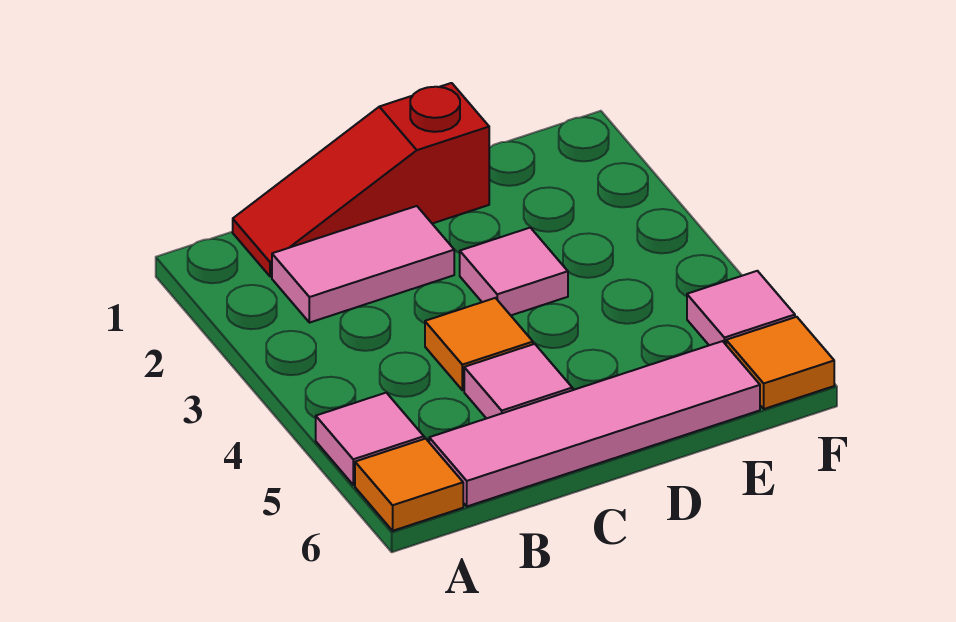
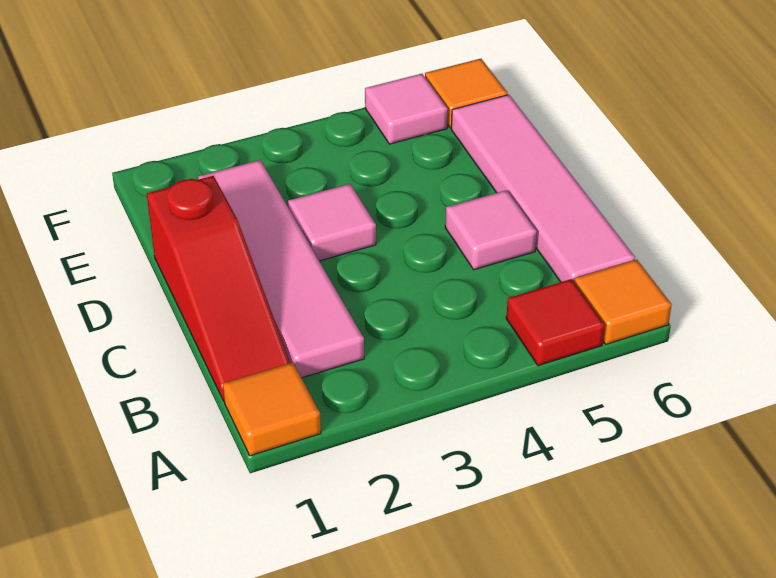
pink tile A5 level 1 -> red tile A5 level 1
pink tile B2:C2 level 1 -> pink tile B2:E2 level 1
orange tile C4 level 1 -> orange tile A1 level 1

